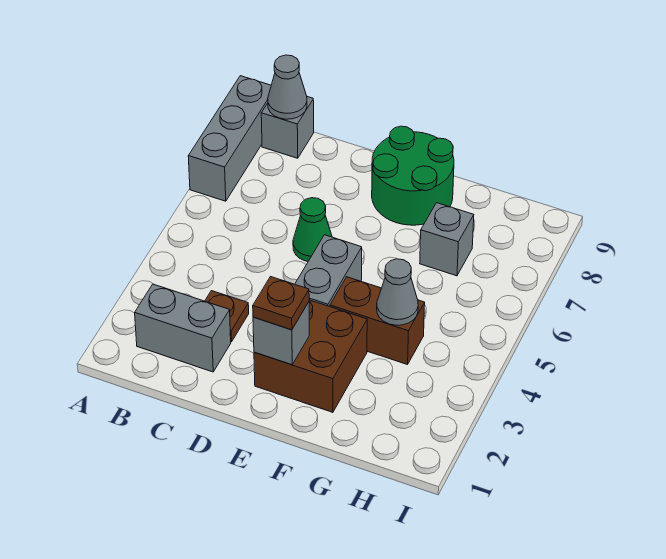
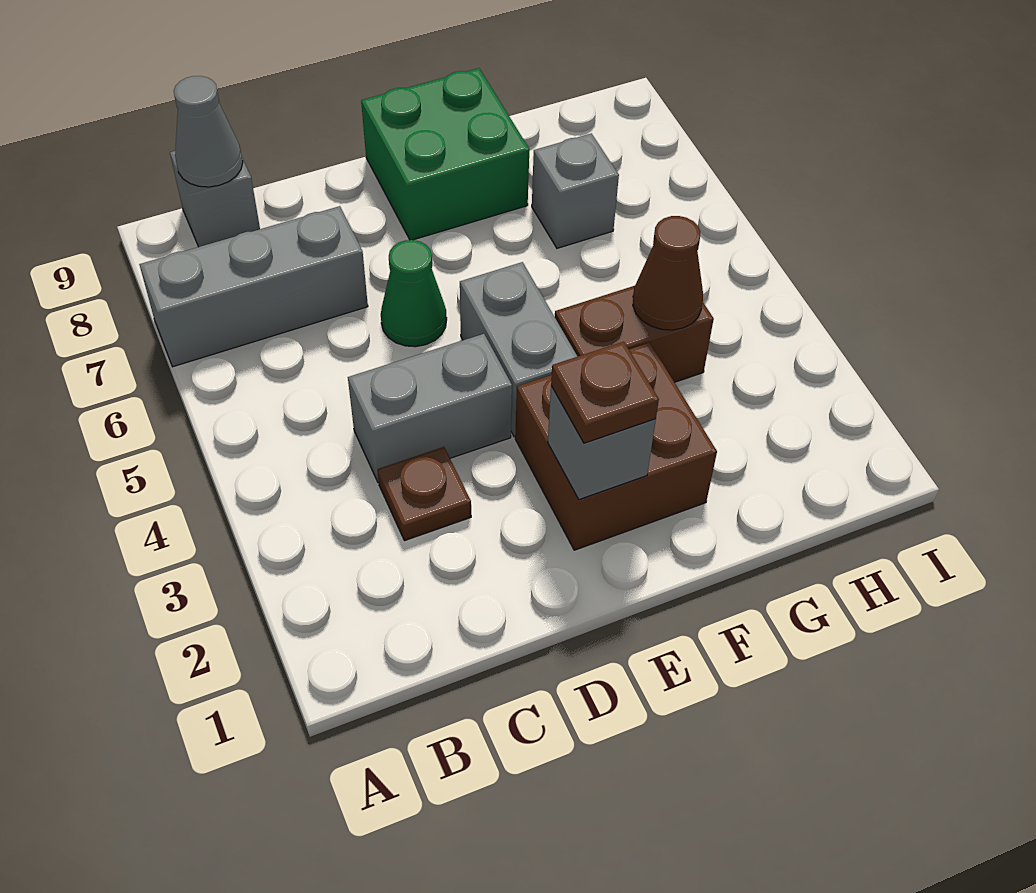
grey brick A7:A9 level 1 -> grey brick A7:C7 level 1
grey brick B2:C2 level 1 -> grey brick C4:D4 level 1
green round brick E8:F9 level 1 -> green brick E8:F9 level 1
grey cone G4 level 2 -> brown cone G4 level 2

